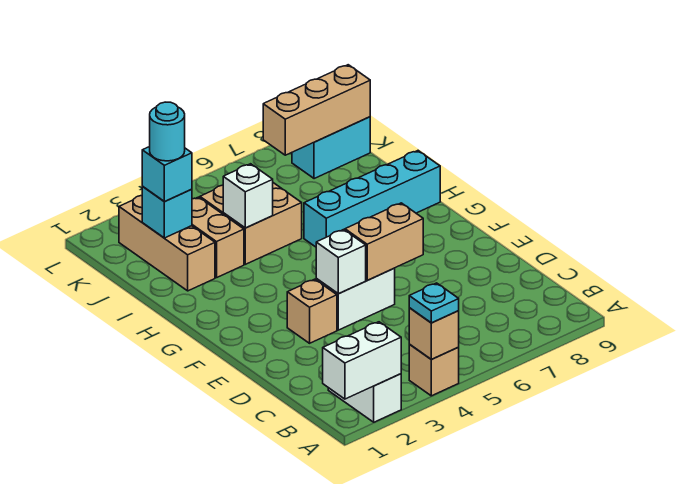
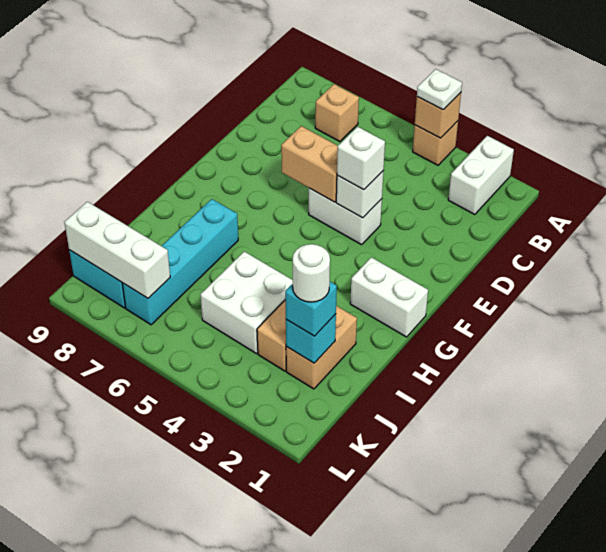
white brick A1:A2 level 2 -> white brick G1:G2 level 1
cyan plate A4 level 3 -> white plate A4 level 3
tan brick E3 level 1 -> tan brick B7 level 1
cyan brick H6:H9 level 1 -> cyan brick H7:K7 level 1
tan brick I2:K2 level 1 -> tan brick I2:J2 level 1
tan brick I4:J5 level 1 -> white brick I4:J5 level 1
white brick I4 level 2 -> white brick E4 level 3
cyan round brick J2 level 4 -> white round brick J2 level 4
tan brick K7:K9 level 2 -> white brick K7:K9 level 2

